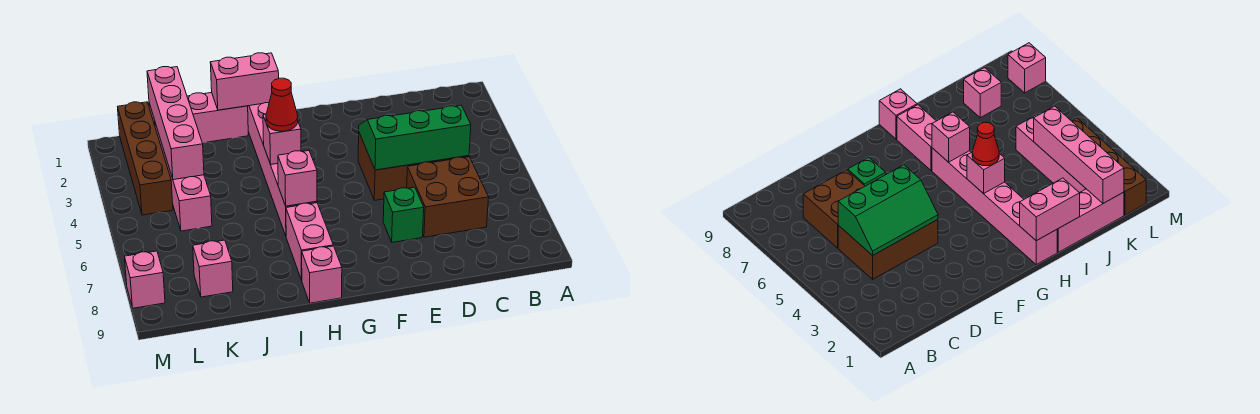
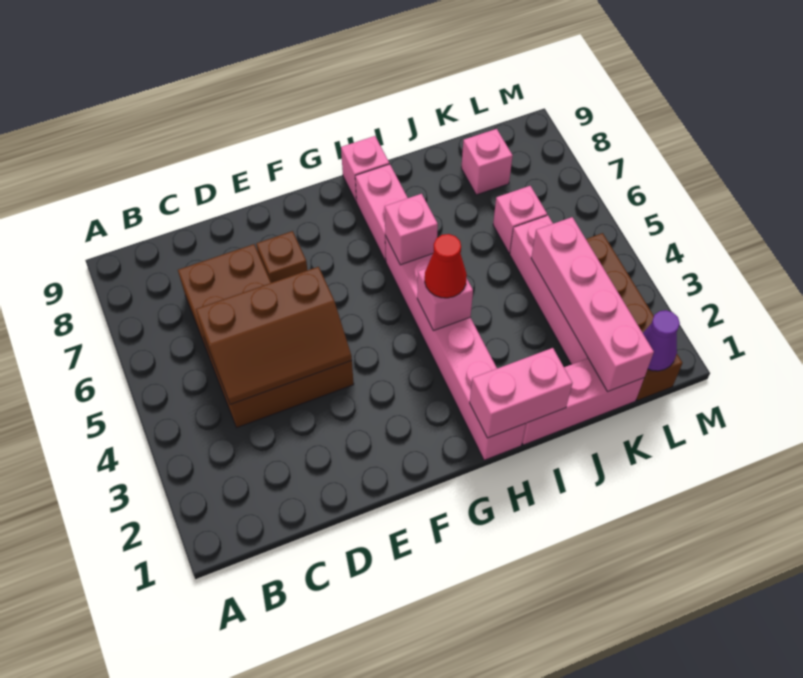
green slope C4:E5 level 2 top 5 -> brown slope C4:E5 level 2 top 5
green brick E7 level 1 -> brown brick E7 level 1
none -> purple cone L1 level 2
pink brick M8 level 1 -> pink brick K6 level 1

